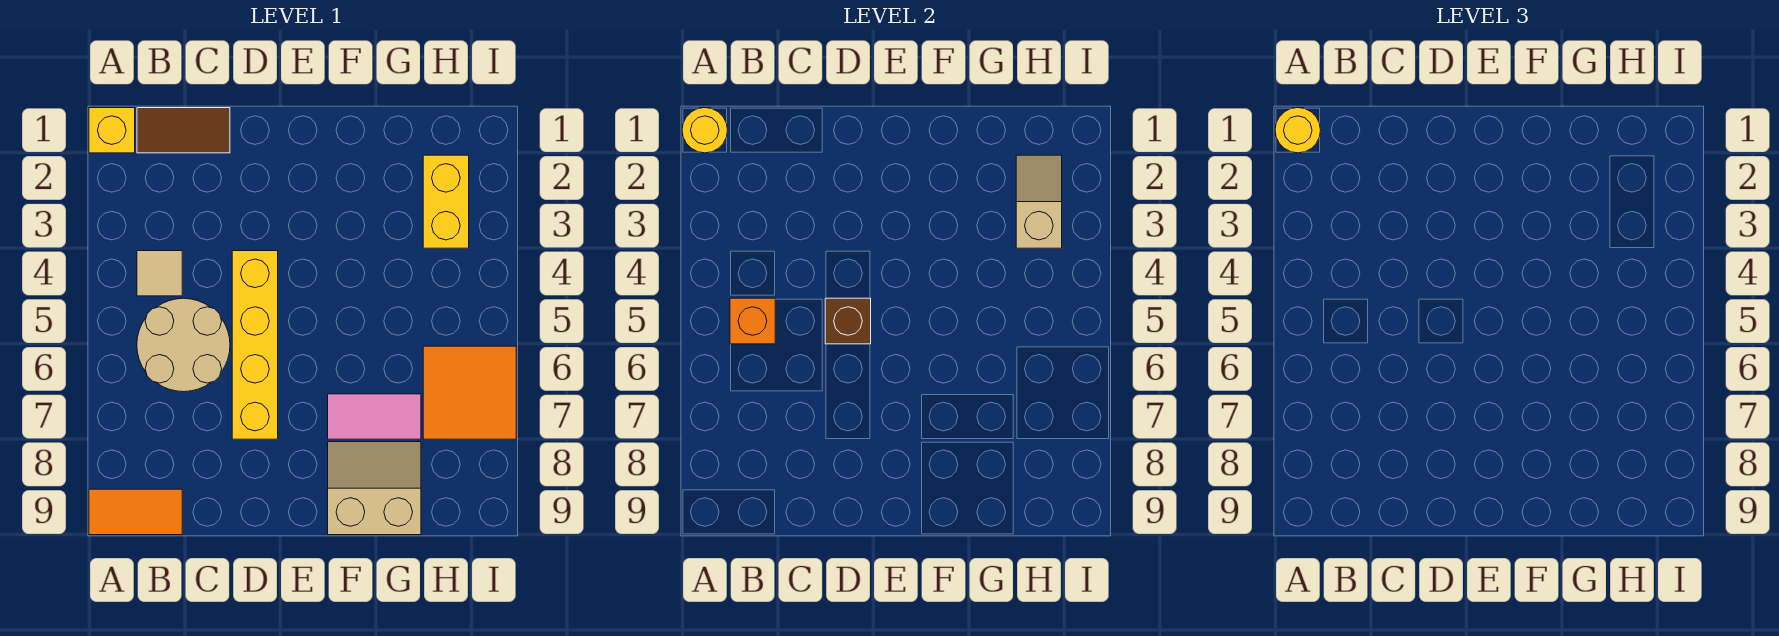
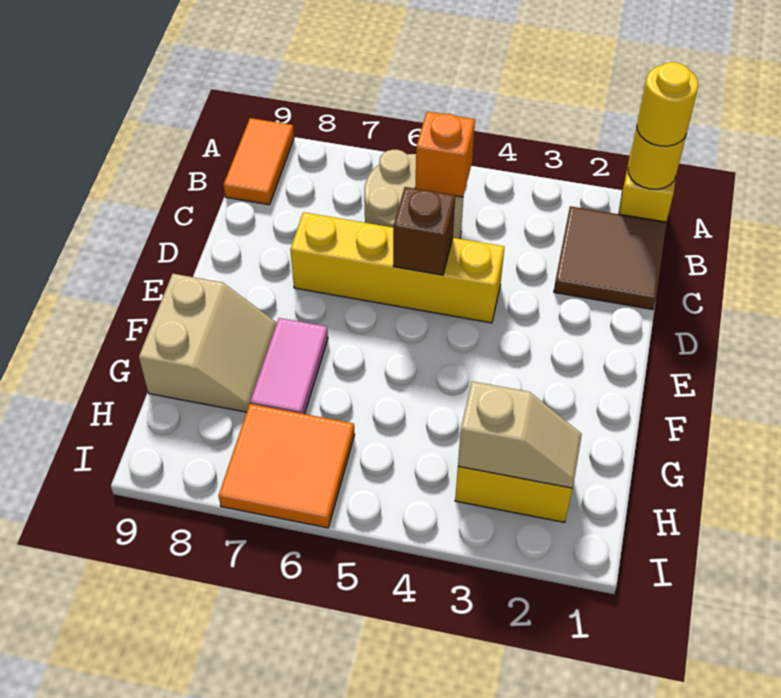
brown tile B1:C1 level 1 -> brown tile B1:C2 level 1
tan tile B4 level 1 -> none

